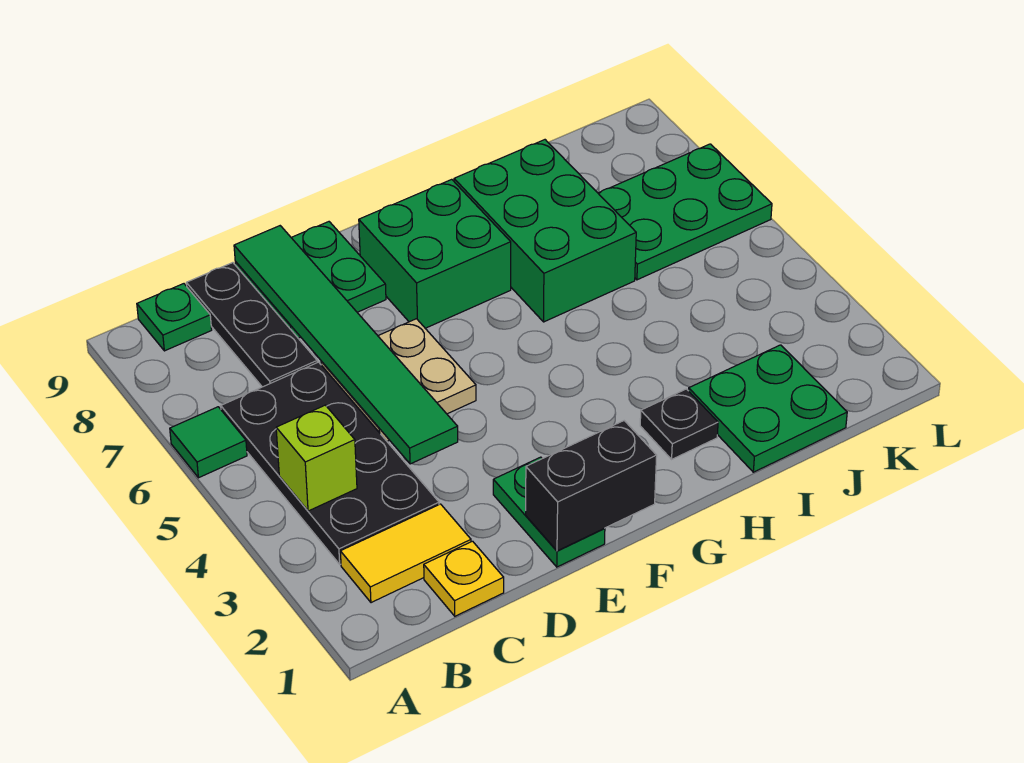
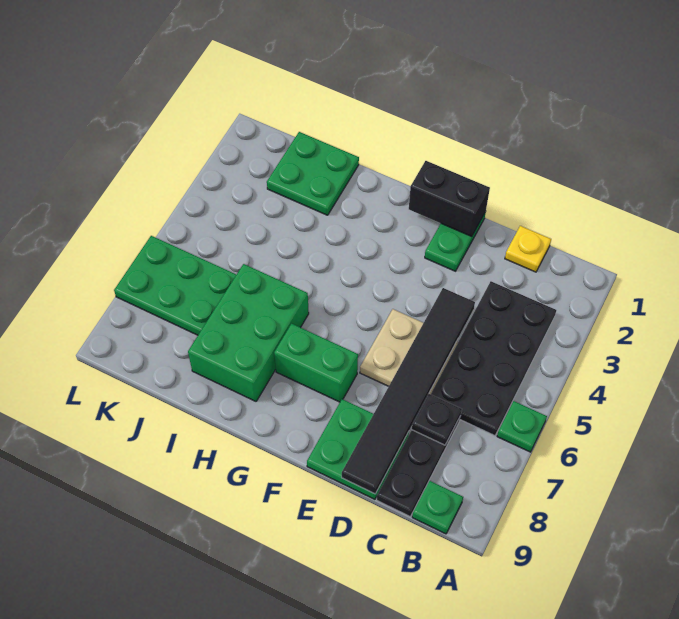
green tile A6 level 1 -> green plate A6 level 1
yellow tile B2:C2 level 1 -> none
lime brick B4 level 2 -> none
green tile D4:D9 level 2 -> black tile D4:D9 level 2
green brick F7:G8 level 1 -> green brick F7:G7 level 1
black plate H2 level 1 -> black plate C7 level 2

